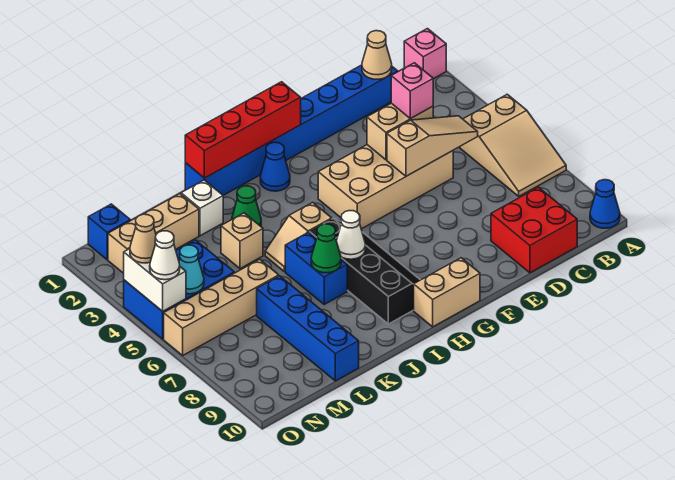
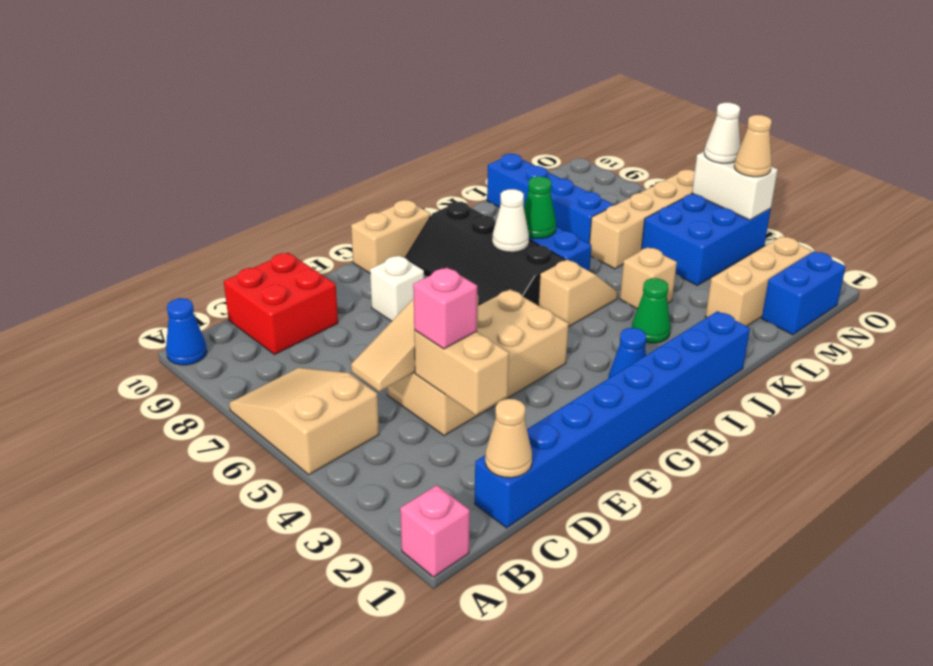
tan brick D4:E4 level 2 -> tan brick D3:D4 level 2
red brick G1:J1 level 2 -> none
white brick K2 level 1 -> white brick F8 level 1
blue brick N1 level 1 -> blue brick M1:N1 level 1
cyan cone N5 level 2 -> none

